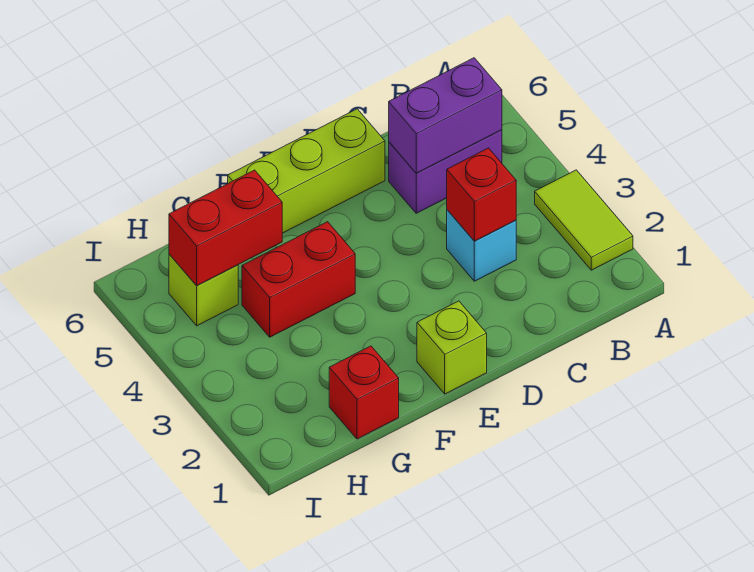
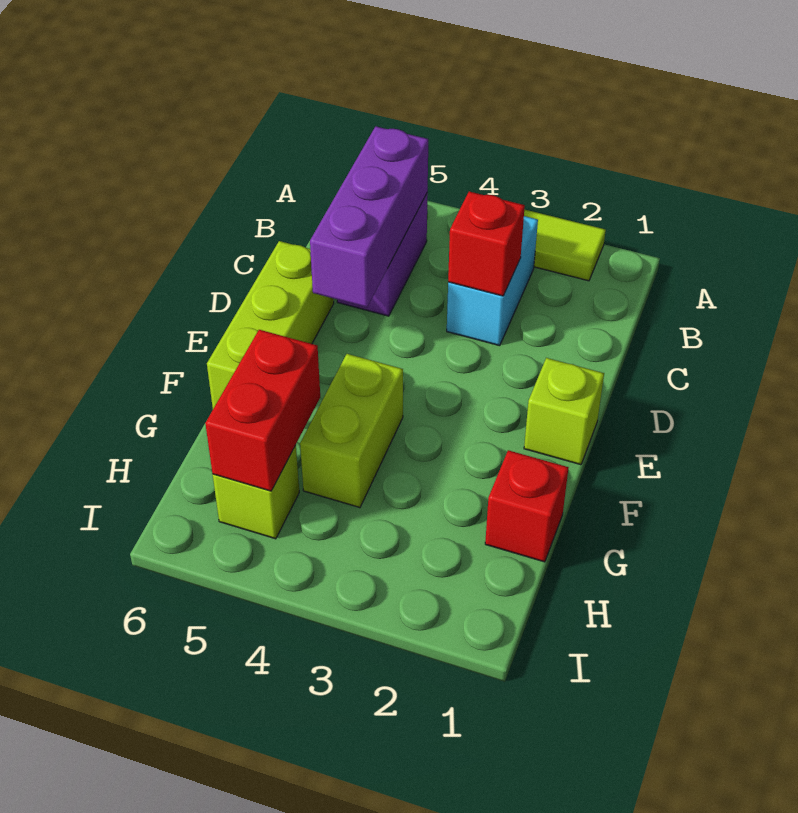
purple brick B5:C5 level 2 -> purple brick B5:D5 level 2
cyan brick C3 level 1 -> cyan brick B3:C3 level 1
red brick F4:G4 level 1 -> lime brick F4:G4 level 1

